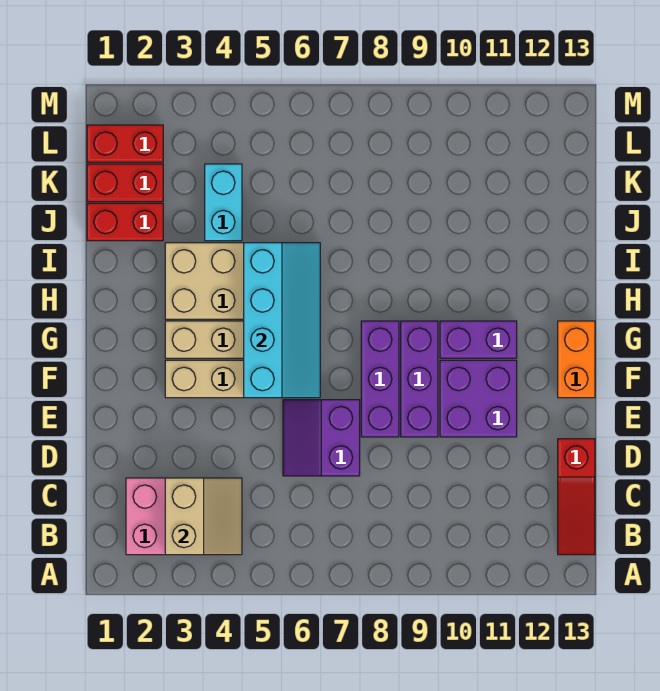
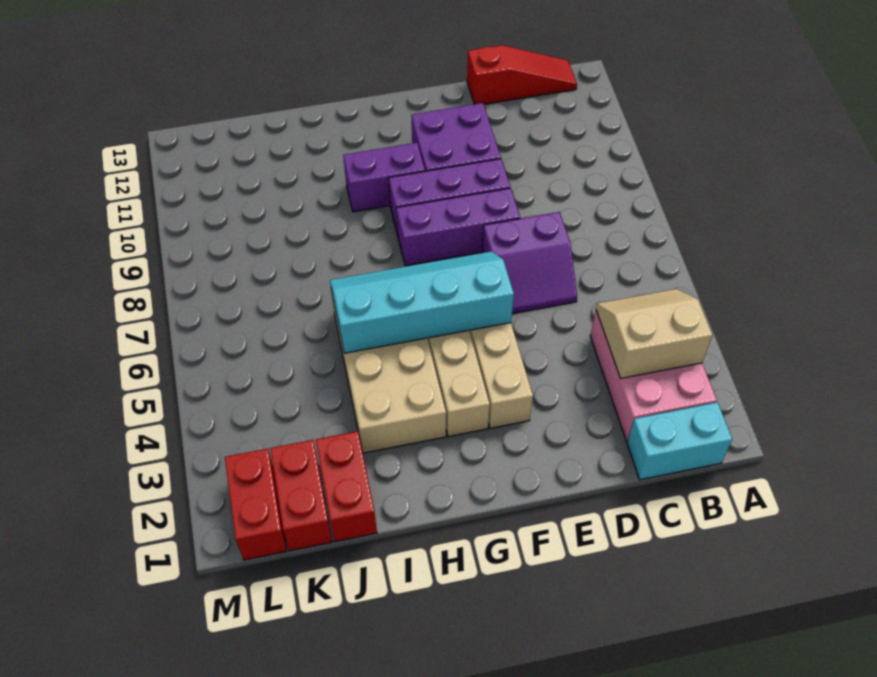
orange brick F13:G13 level 1 -> none
purple brick G10:G11 level 1 -> purple brick G10:H10 level 1
cyan brick J4:K4 level 1 -> cyan brick B1:C1 level 1

